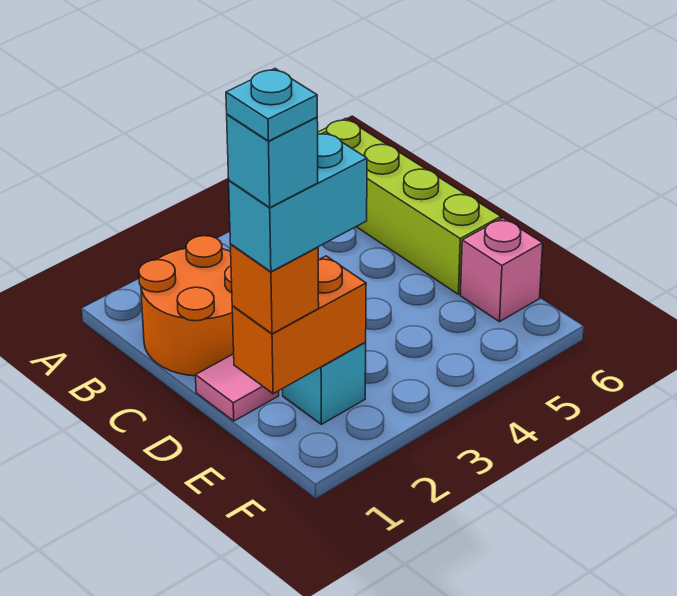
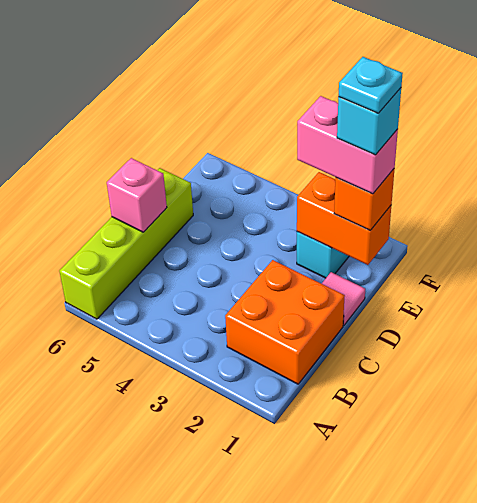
orange round brick B1:C2 level 1 -> orange brick B1:C2 level 1
cyan brick E1:E2 level 4 -> pink brick E1:E2 level 4
pink brick E6 level 1 -> pink brick C6 level 2

